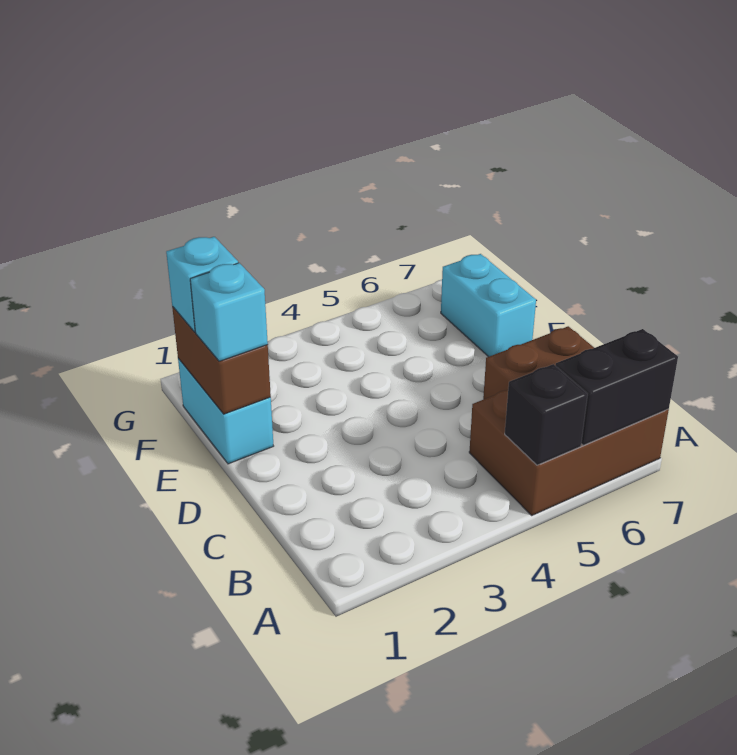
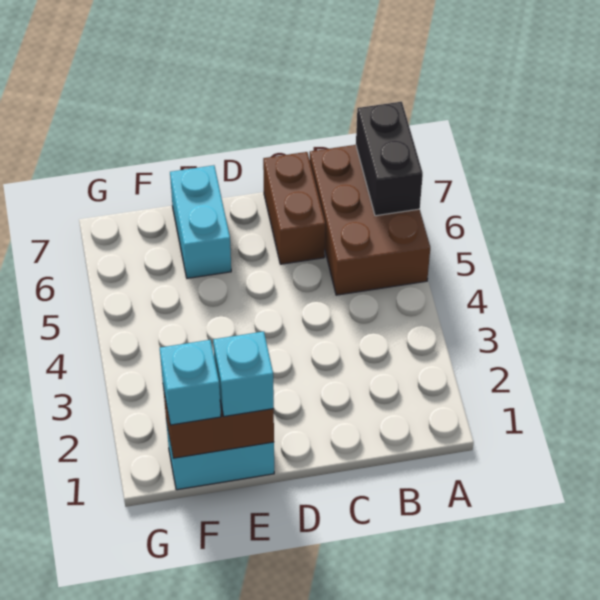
black brick A5 level 2 -> none
cyan brick E7:F7 level 1 -> cyan brick E6:E7 level 1

